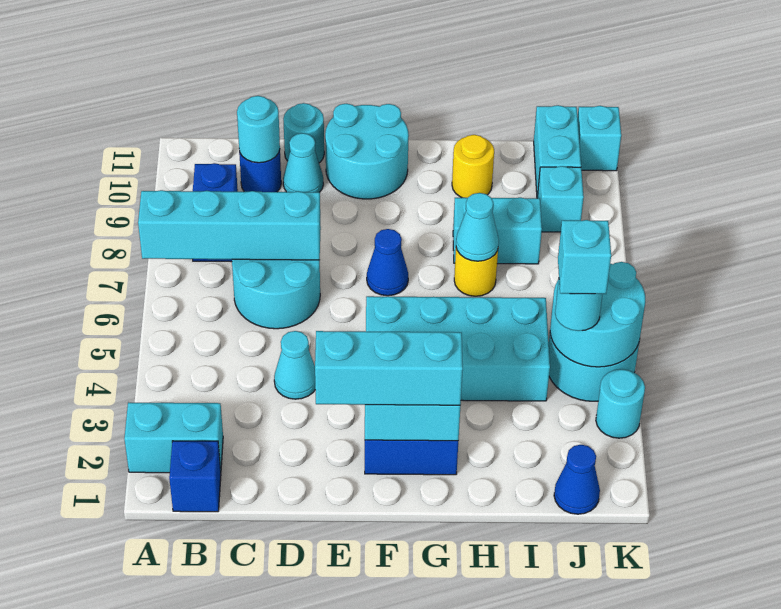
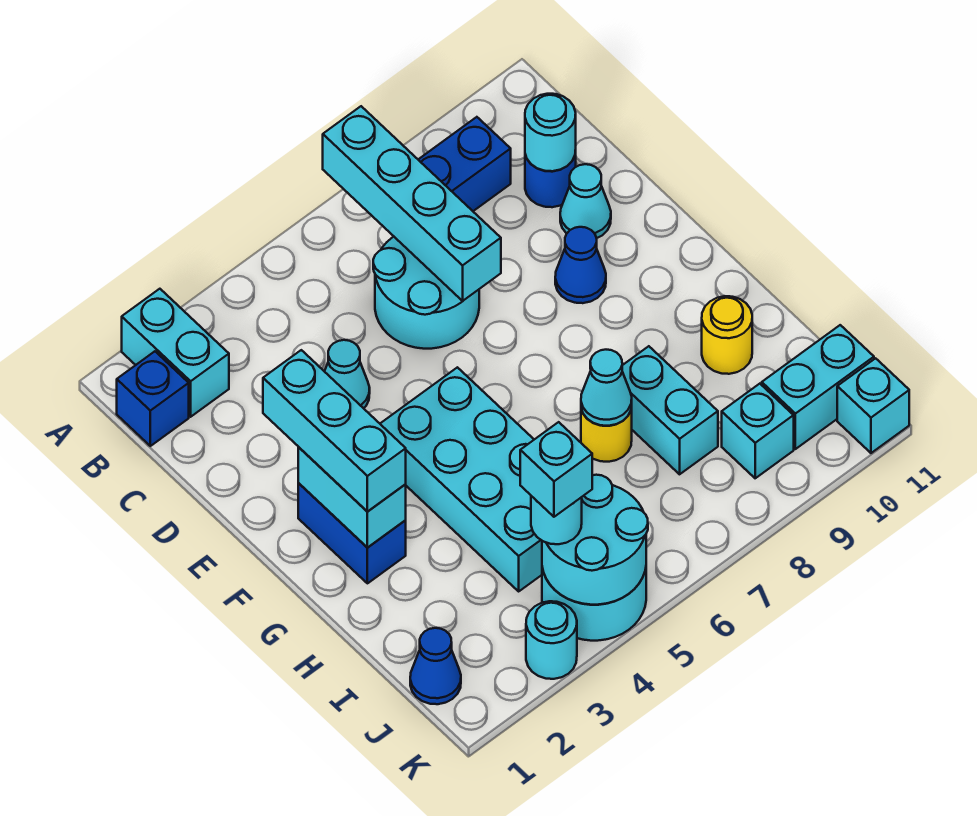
cyan round brick D11 level 1 -> none
cyan round brick E10:F11 level 1 -> none
blue cone F7 level 1 -> blue cone E9 level 1

